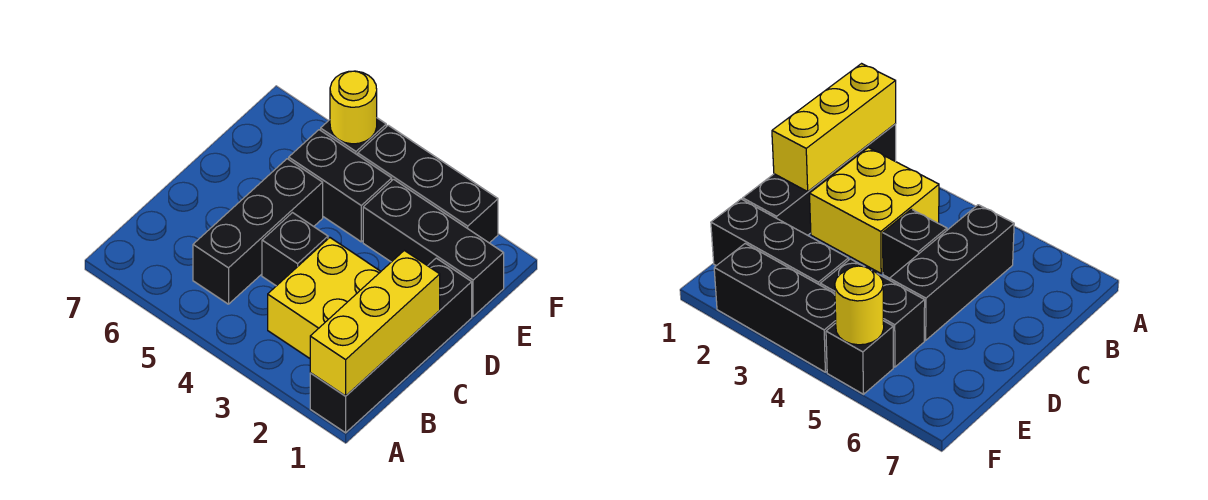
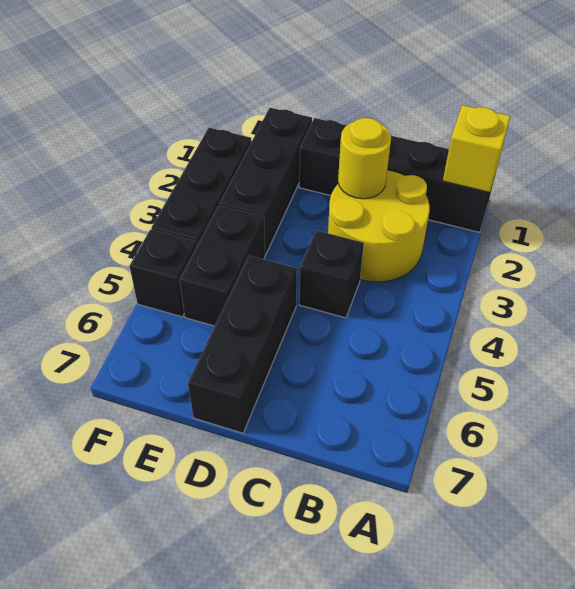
yellow brick A1:C1 level 2 -> yellow brick A1 level 2
yellow brick B2:C3 level 1 -> yellow round brick B2:C3 level 1
black brick B5:D5 level 1 -> black brick D5:D7 level 1
yellow round brick F5 level 2 -> yellow round brick C2 level 2

